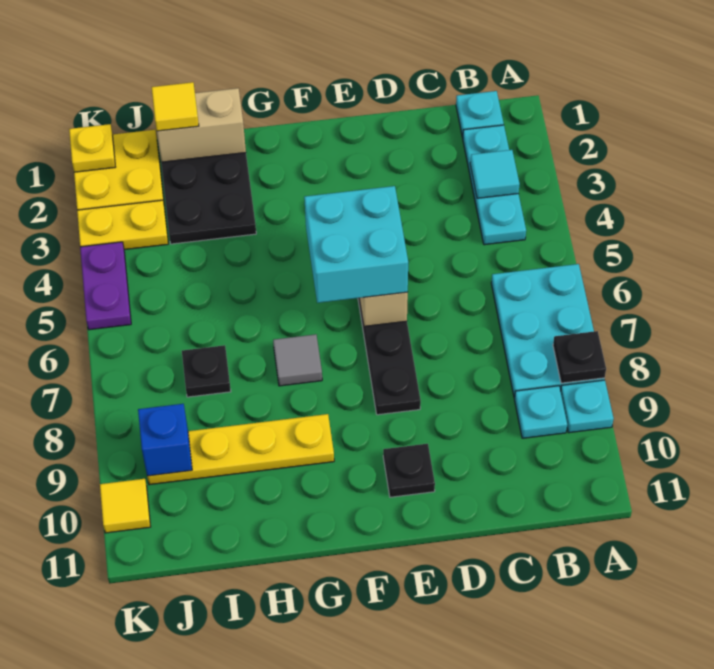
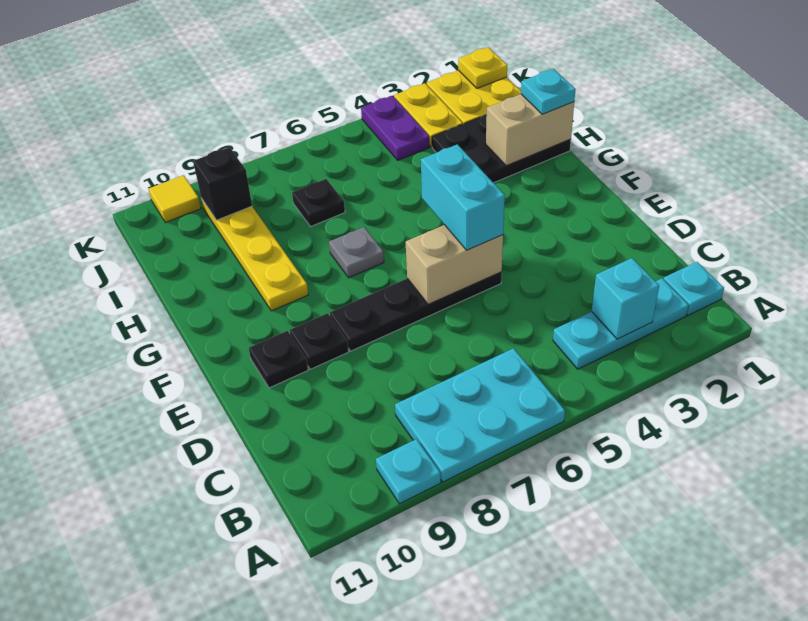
black plate A8 level 2 -> black plate E9 level 1
cyan tile B3 level 2 -> cyan brick B3 level 2
cyan plate B9 level 1 -> cyan plate H1 level 3
cyan brick E5:F6 level 3 -> cyan brick E5:F5 level 3
grey tile G7 level 1 -> grey plate G7 level 1
tan brick H1:I1 level 2 -> tan brick H1:H2 level 2
yellow tile I1 level 3 -> none
blue brick J9 level 2 -> black brick J9 level 2
purple plate K4:K5 level 1 -> purple plate J4:K4 level 1

